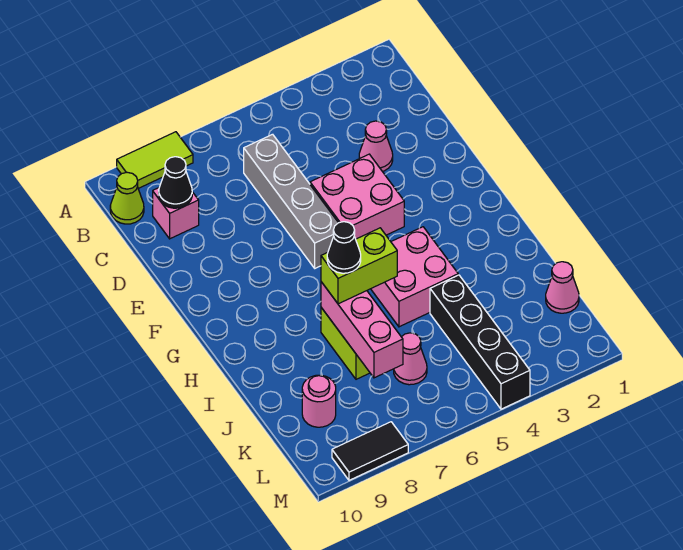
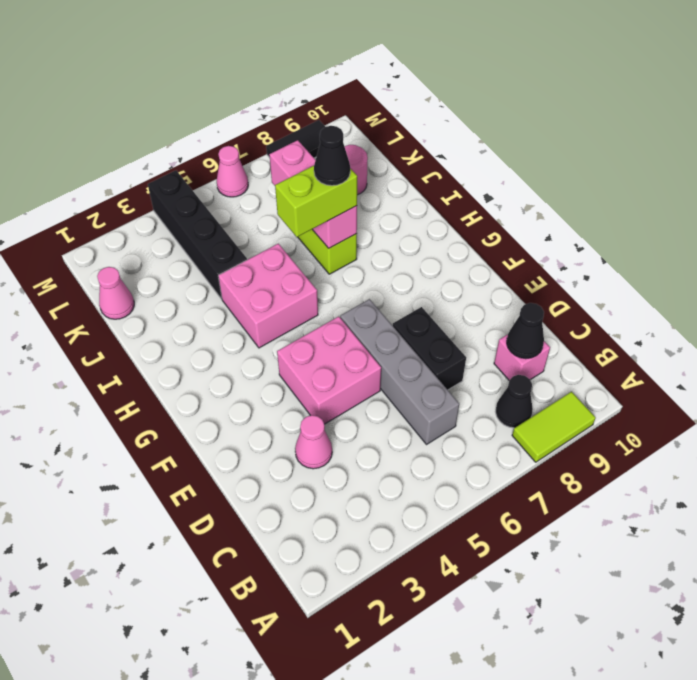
none -> black cone B8 level 1
lime cone B10 level 1 -> none
none -> black brick D7:E7 level 1
pink cone K6 level 1 -> pink cone M6 level 1

